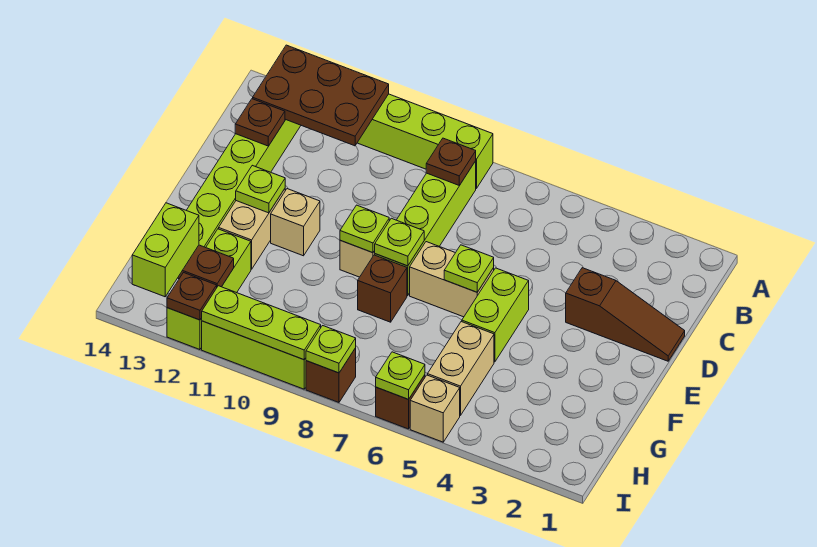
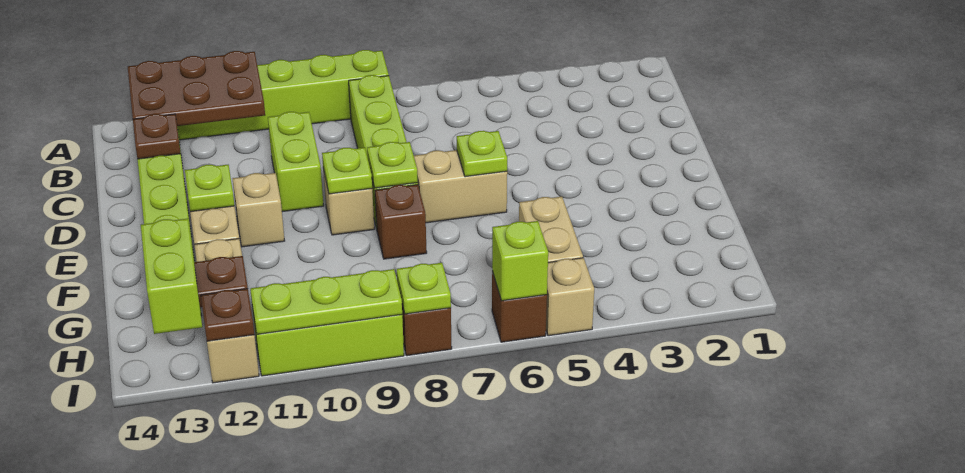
brown plate B8 level 2 -> none
brown slope D1:D3 level 1 top 3 -> none
lime brick E5:F5 level 1 -> lime brick C10:D10 level 1
lime brick G12:I12 level 1 -> tan brick G12:I12 level 1
lime plate I6 level 2 -> lime brick I6 level 2

